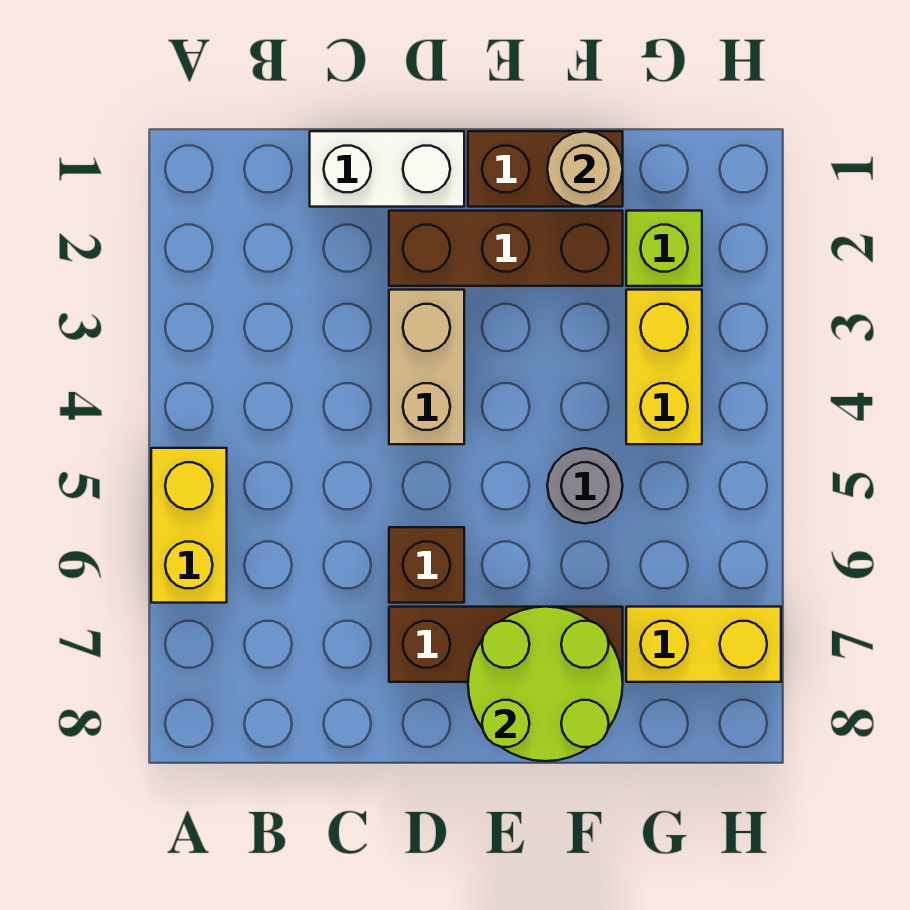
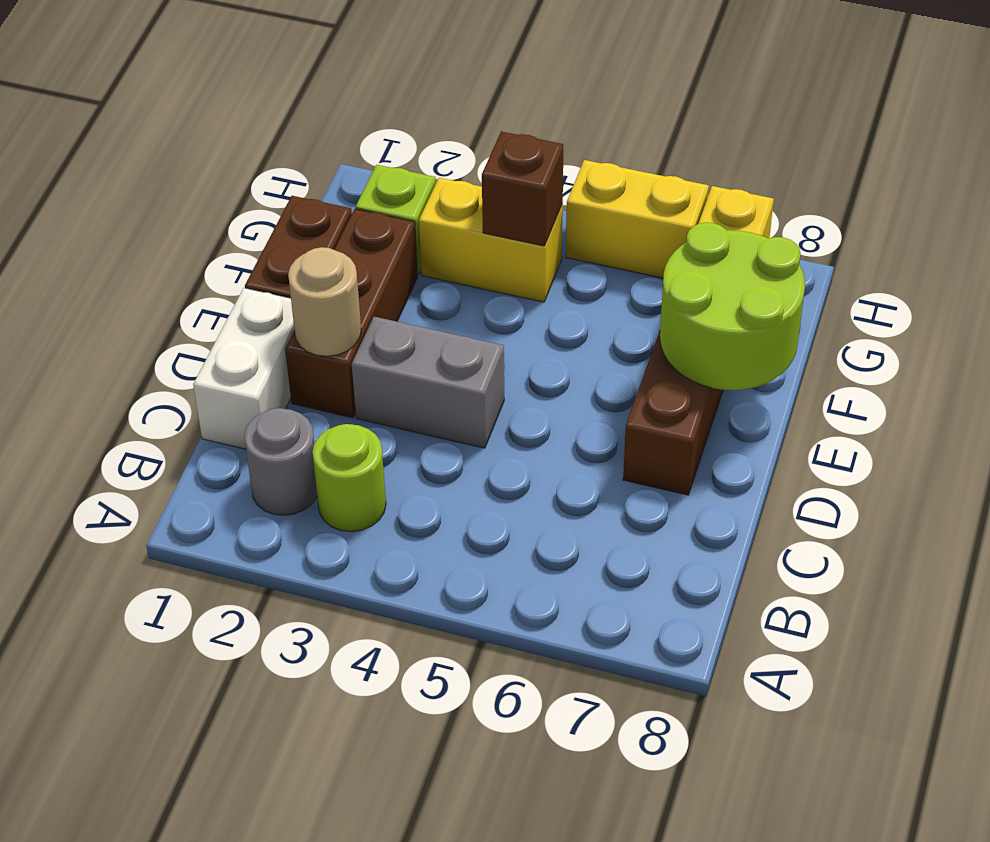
yellow brick A5:A6 level 1 -> yellow brick H5:H6 level 1
none -> lime round brick B3 level 1
tan brick D3:D4 level 1 -> grey brick D3:D4 level 1
brown brick D6 level 1 -> brown brick G4 level 2
tan round brick F1 level 2 -> tan round brick D2 level 2
grey round brick F5 level 1 -> grey round brick B2 level 1

